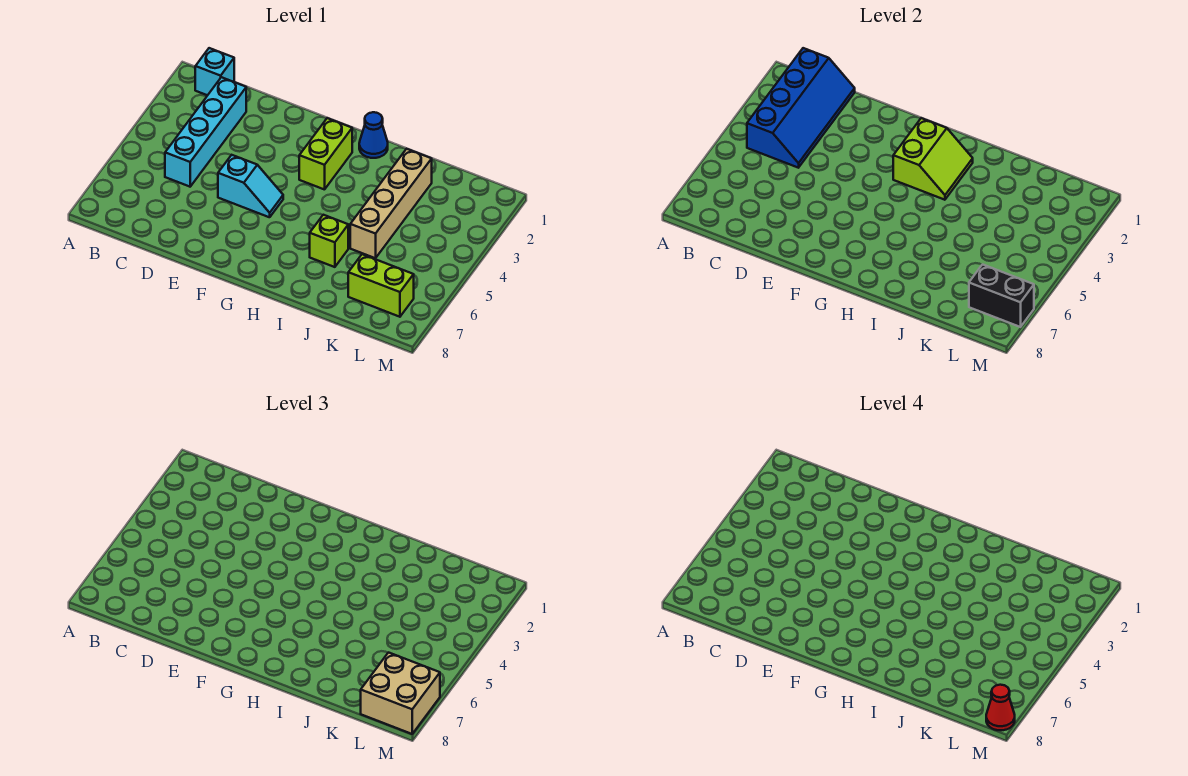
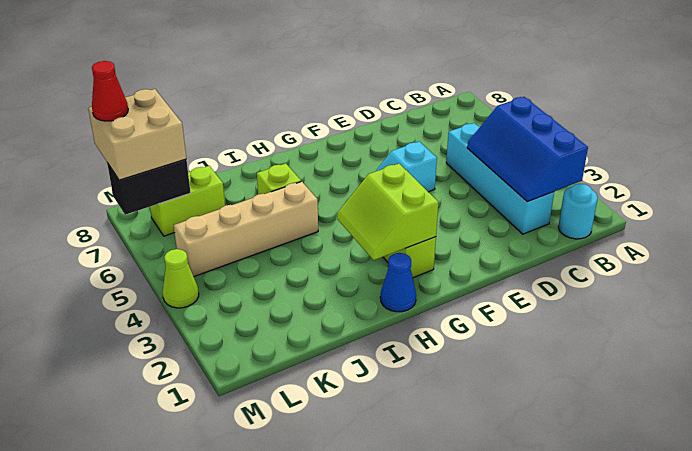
cyan brick B1 level 1 -> cyan round brick B1 level 1
blue slope B1:C4 level 2 top B -> blue slope B2:C4 level 2 top B
tan brick J2:J5 level 1 -> tan brick I5:L5 level 1
none -> lime cone M4 level 1

